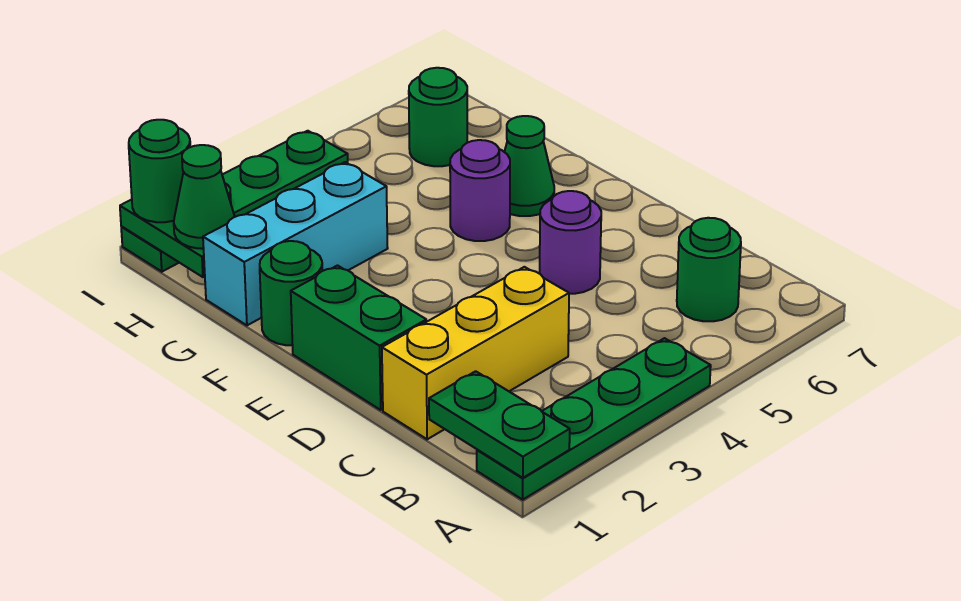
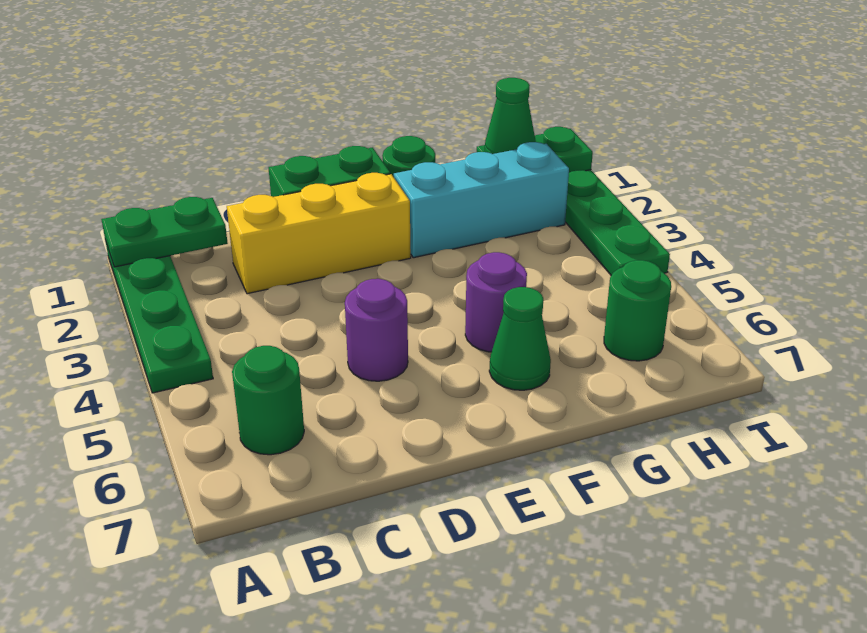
yellow brick C1:C3 level 1 -> yellow brick C2:E2 level 1
cyan brick G1:G3 level 1 -> cyan brick F2:H2 level 1
green round brick I1 level 3 -> none

